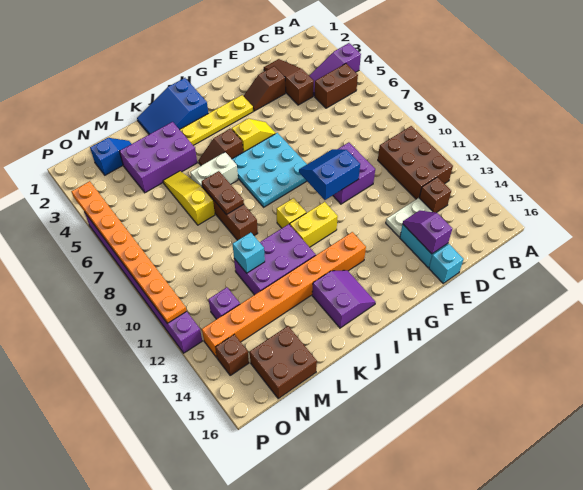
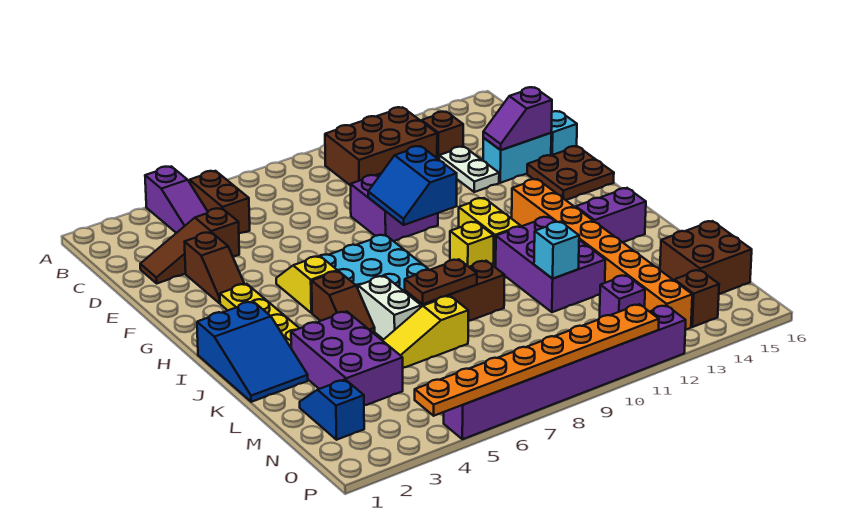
none -> brown plate F15:G16 level 1

